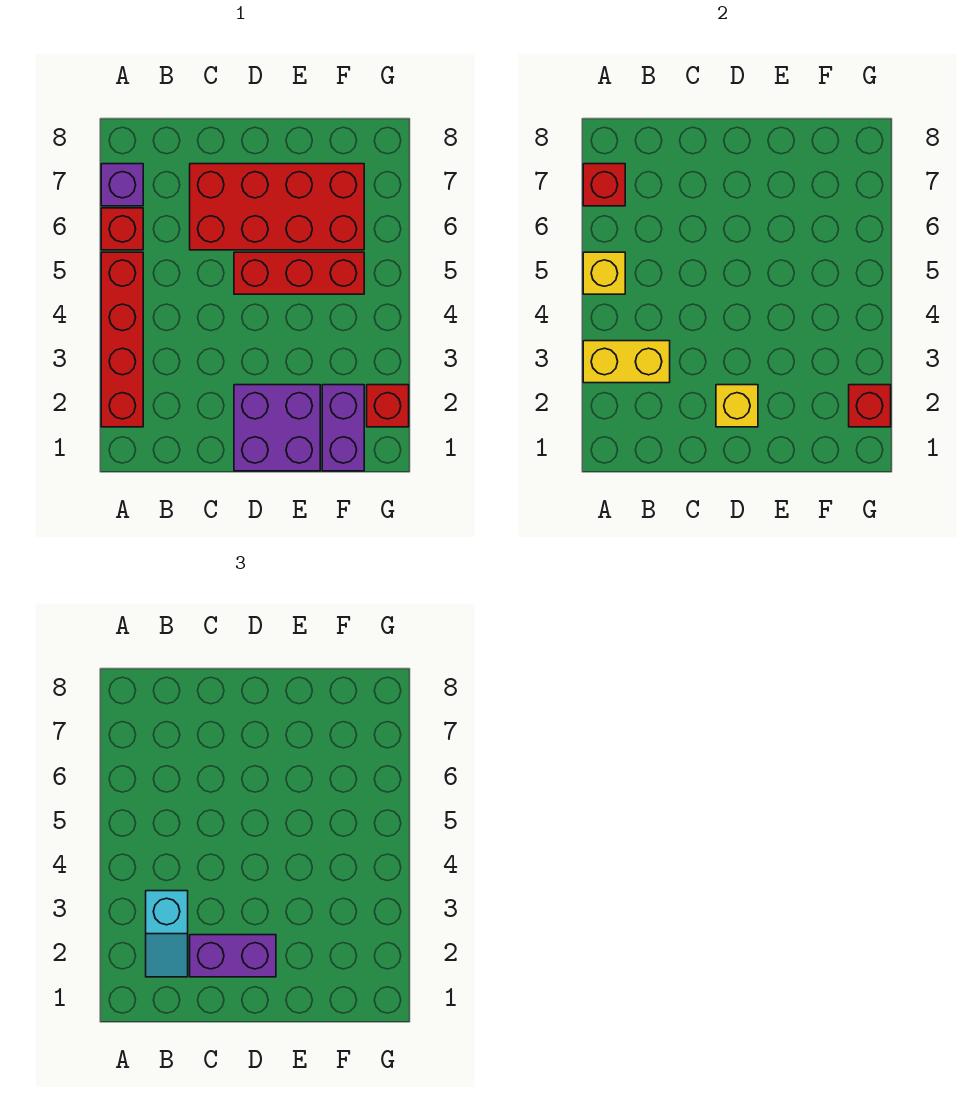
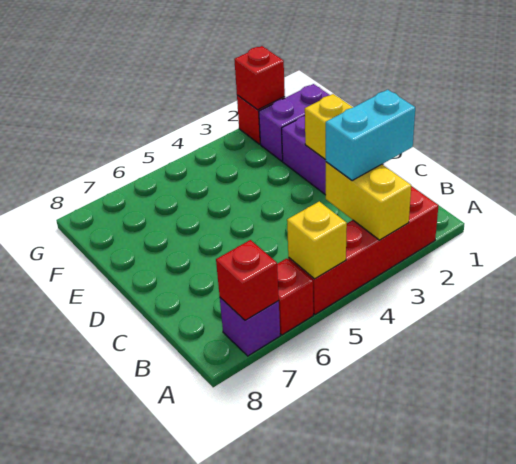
cyan slope B2:B3 level 3 top 3 -> cyan brick B2:B3 level 3
purple brick C2:D2 level 3 -> none
red brick C6:F7 level 1 -> none
red brick D5:F5 level 1 -> none

